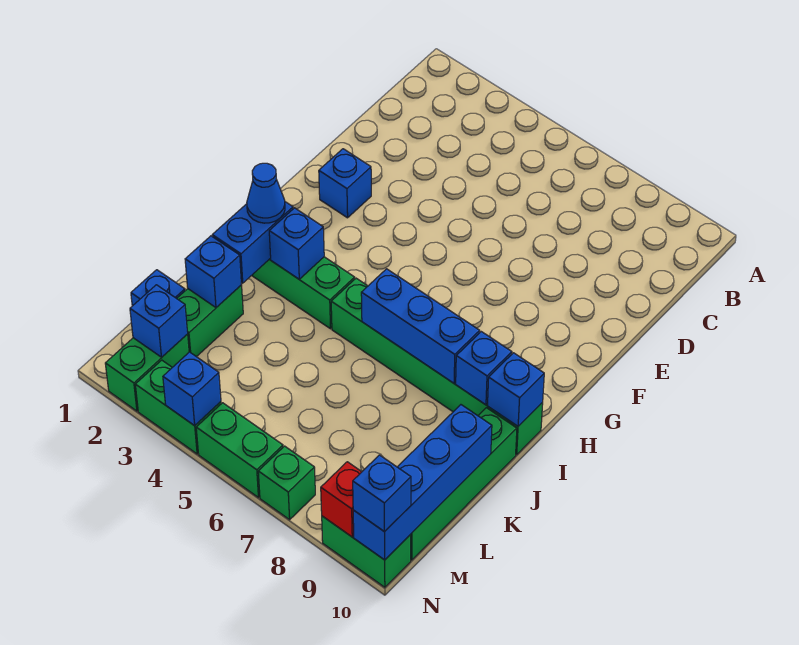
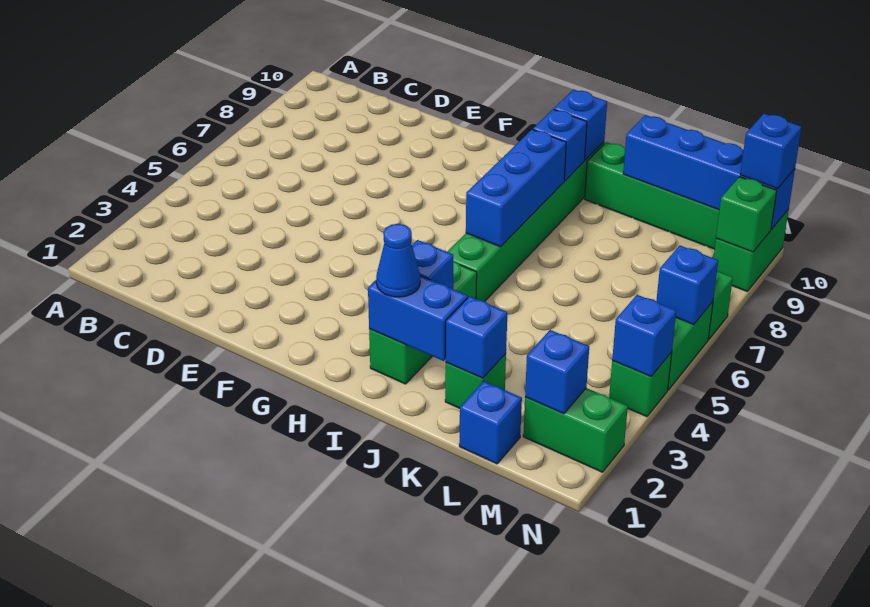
blue brick F2 level 1 -> blue brick N6 level 2
green brick K2:L2 level 1 -> green brick K2 level 1
green brick N3:N4 level 1 -> green brick N4 level 1
red brick N9 level 2 -> green brick N9 level 2

